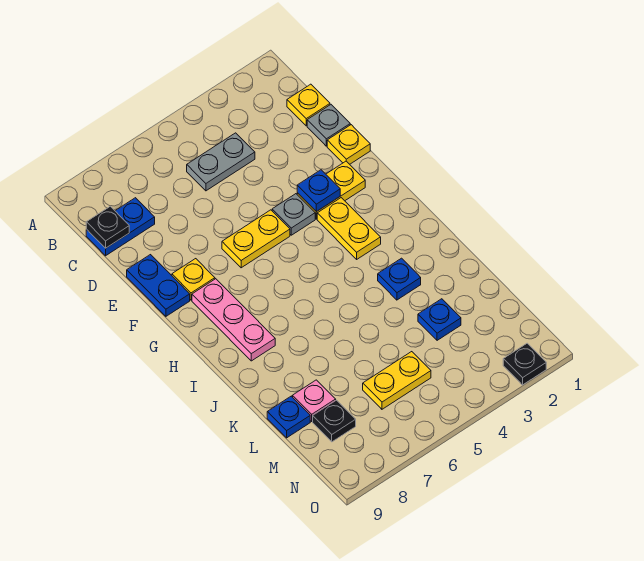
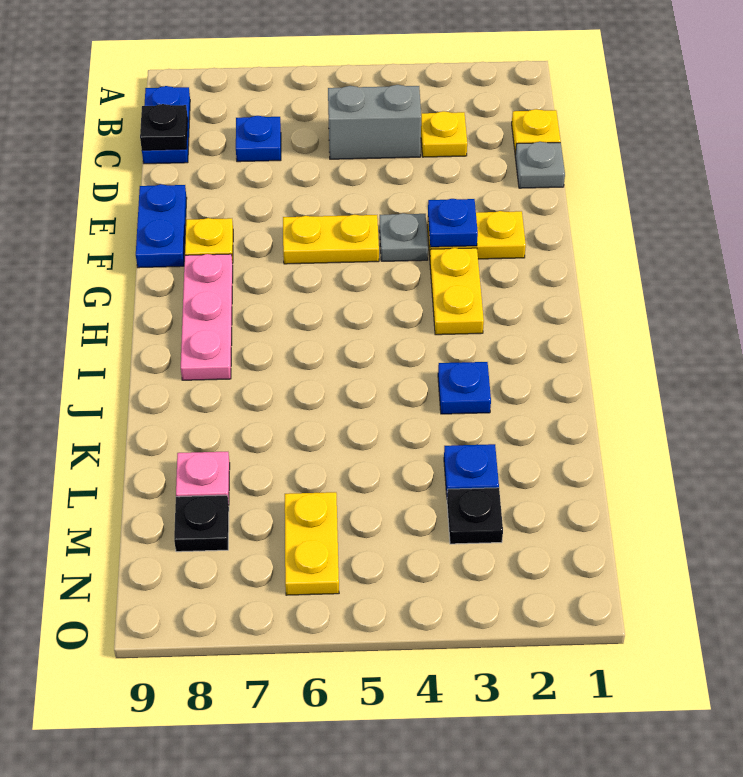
grey plate C4:C5 level 1 -> grey brick C4:C5 level 1
blue plate C8:C9 level 1 -> blue plate B9:C9 level 1
yellow plate E1 level 1 -> yellow plate C3 level 1
blue plate L9 level 1 -> blue plate C7 level 1
yellow plate M5:M6 level 1 -> yellow plate M6:N6 level 1
black plate O2 level 1 -> black plate M3 level 1

